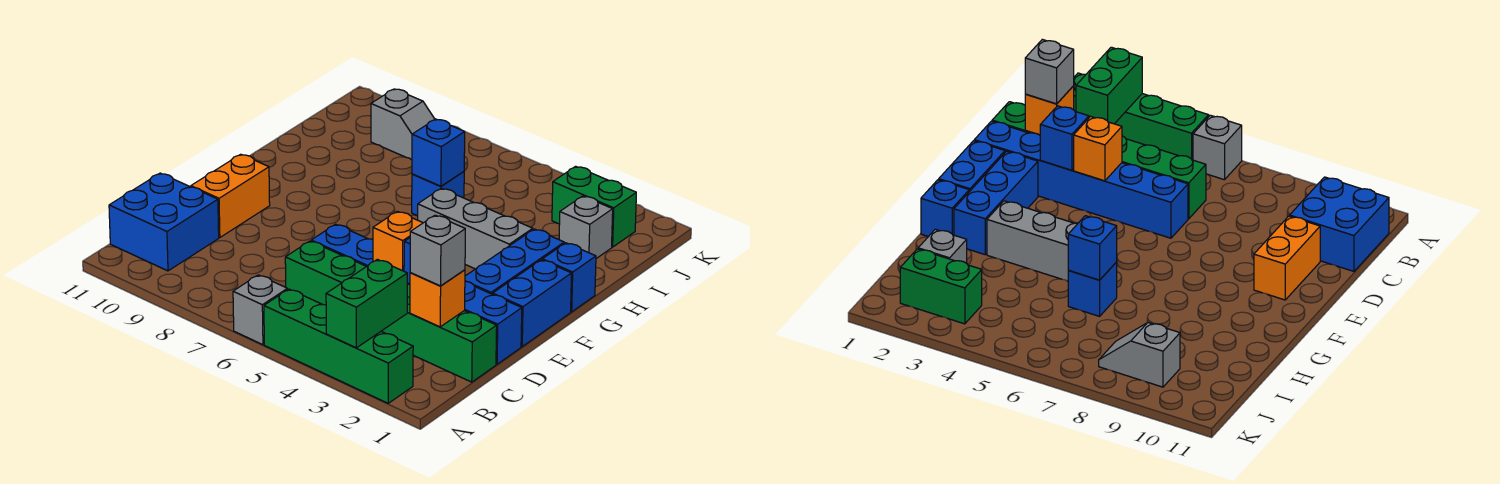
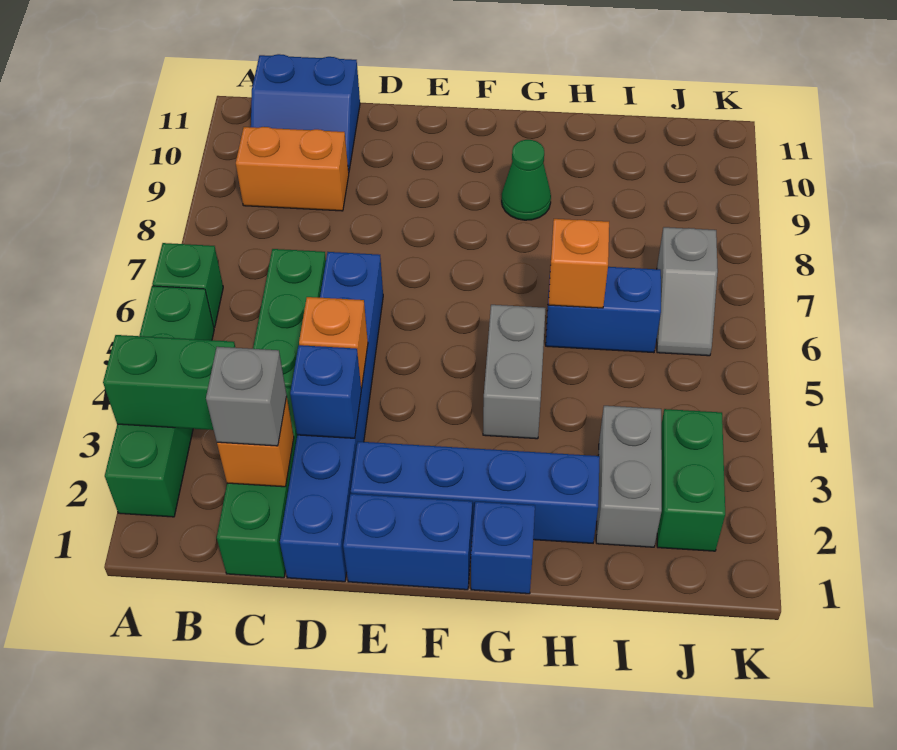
grey brick A6 level 1 -> green brick A6 level 1
blue brick B10:C11 level 1 -> blue slope B10:C11 level 1 top 11
orange brick D10:E10 level 1 -> orange brick B9:C9 level 1
blue brick E2:G2 level 1 -> blue brick E2:H2 level 1
grey brick G3:G5 level 1 -> grey brick G4:G5 level 1
none -> green cone G9 level 1
blue brick H6 level 1 -> blue brick H6:I6 level 1
blue brick H6 level 2 -> orange brick H6 level 2
grey brick I2 level 1 -> grey brick I2:I3 level 1
grey slope J8:J9 level 1 top 9 -> grey slope J6:J7 level 1 top 7

